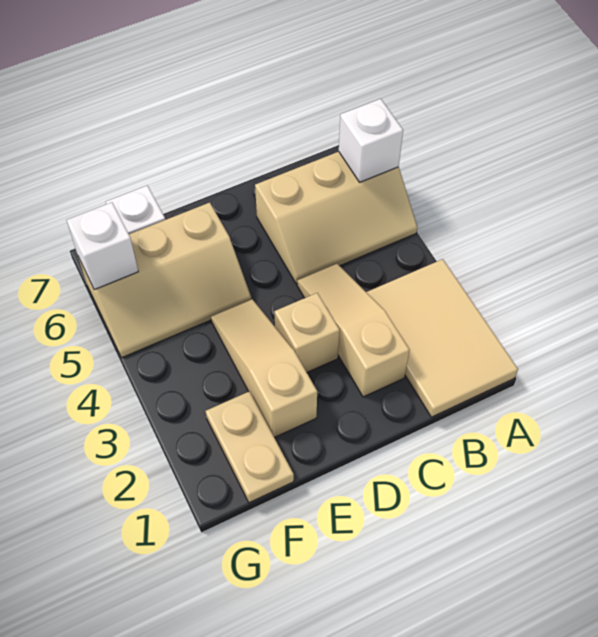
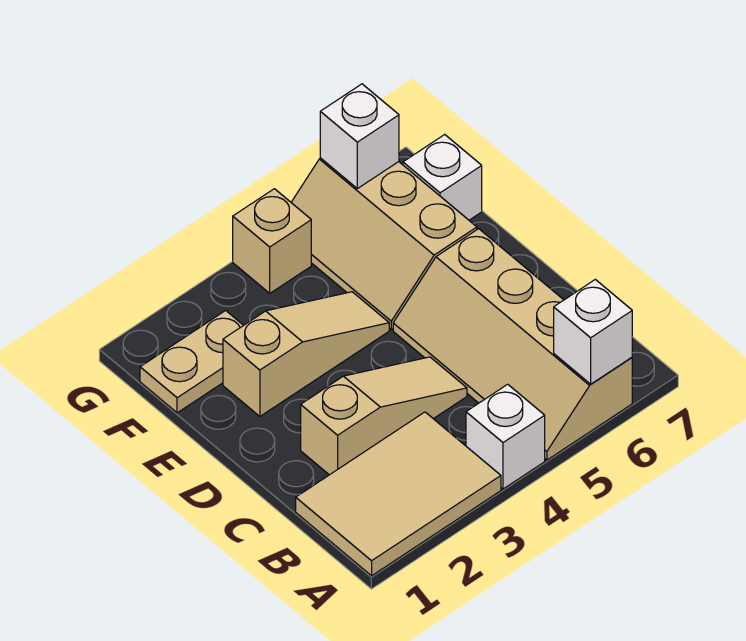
none -> white brick A4 level 1
tan slope A5:C6 level 1 top 6 -> tan slope A5:D6 level 1 top 6
tan brick D3 level 1 -> tan brick G4 level 1

